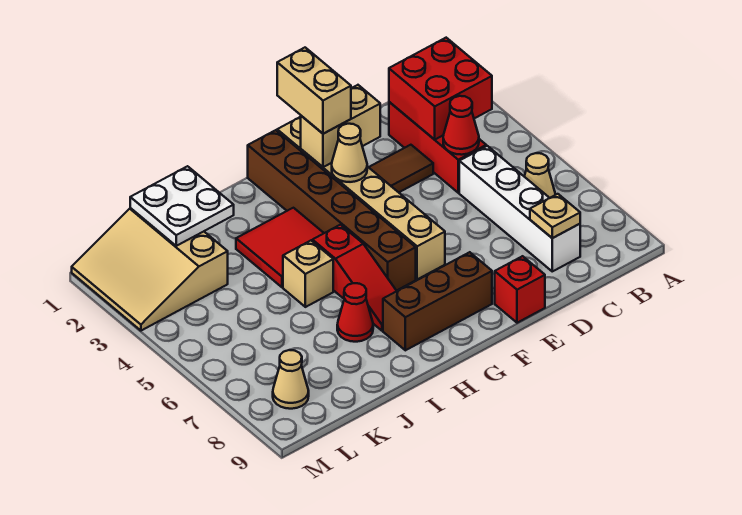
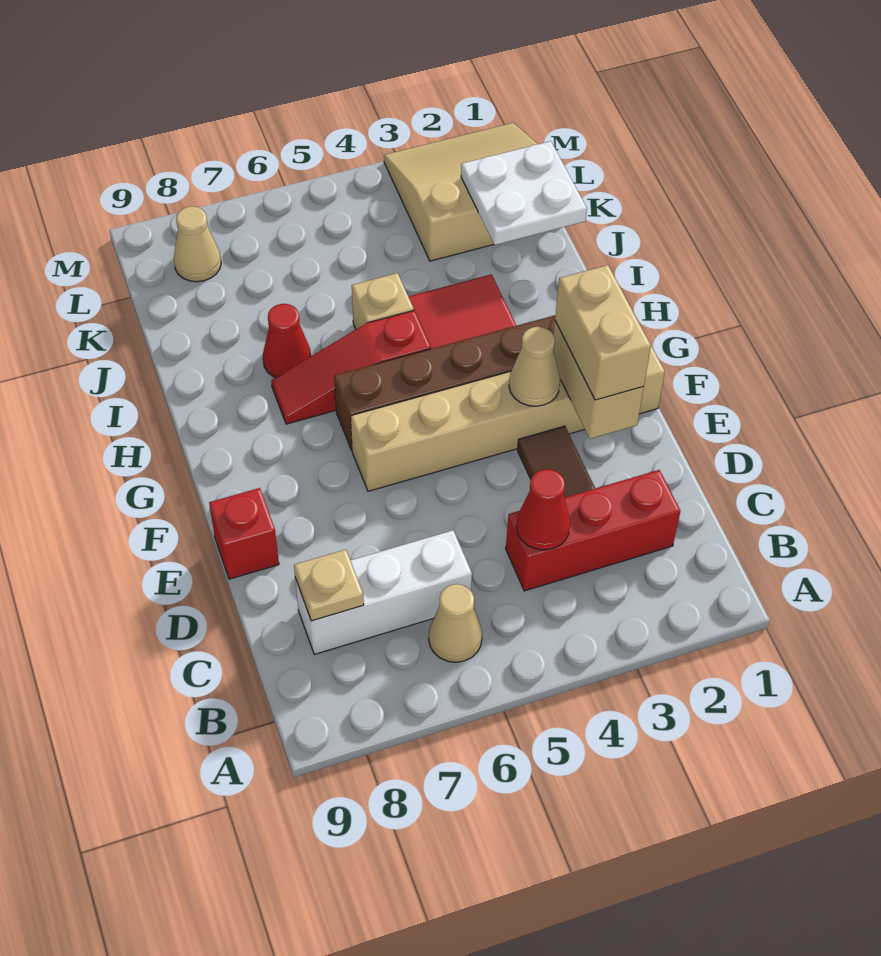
red brick B2:C3 level 2 -> none
white brick C5:C8 level 1 -> white brick C6:C8 level 1
tan brick F1:F2 level 3 -> tan brick E2:F2 level 3
brown brick F8:H8 level 1 -> none

